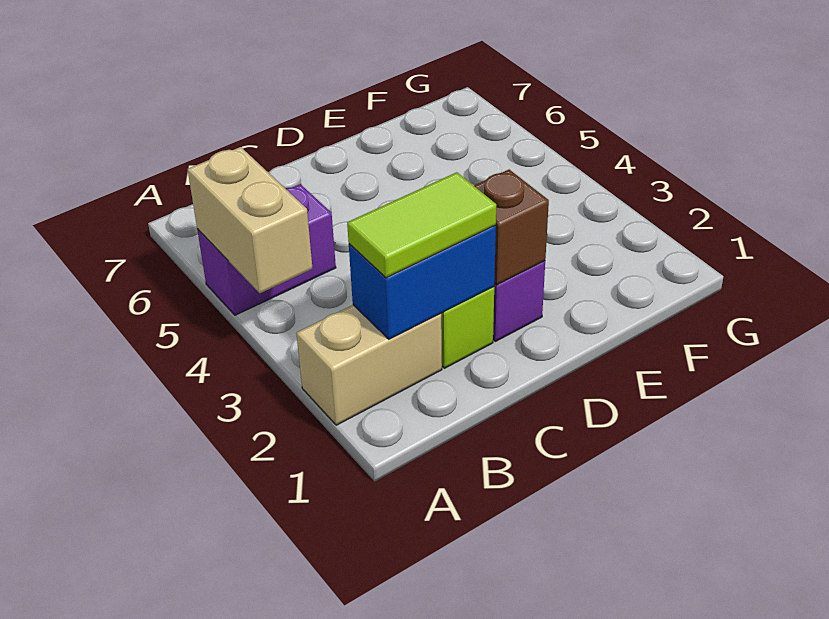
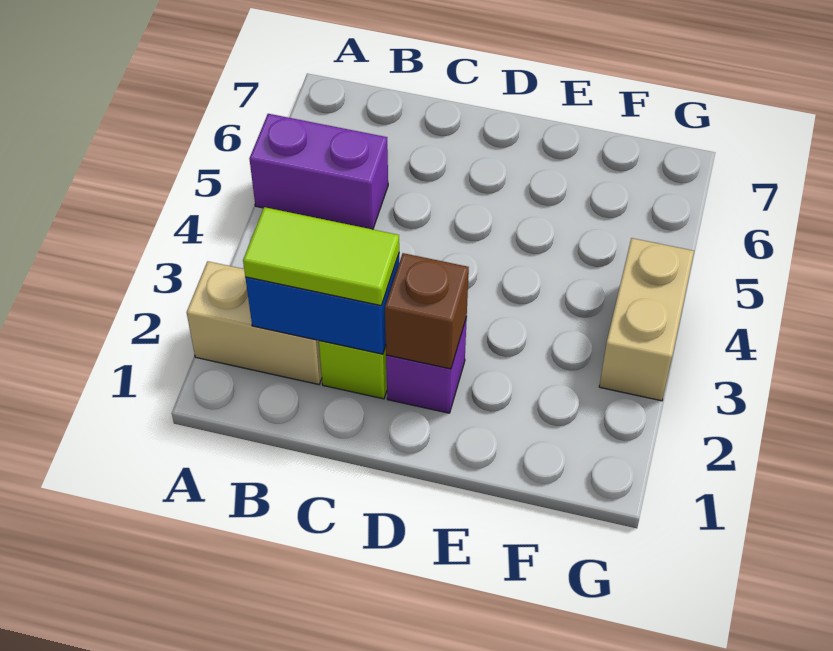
tan brick A4:A5 level 2 -> tan brick G3:G4 level 1

